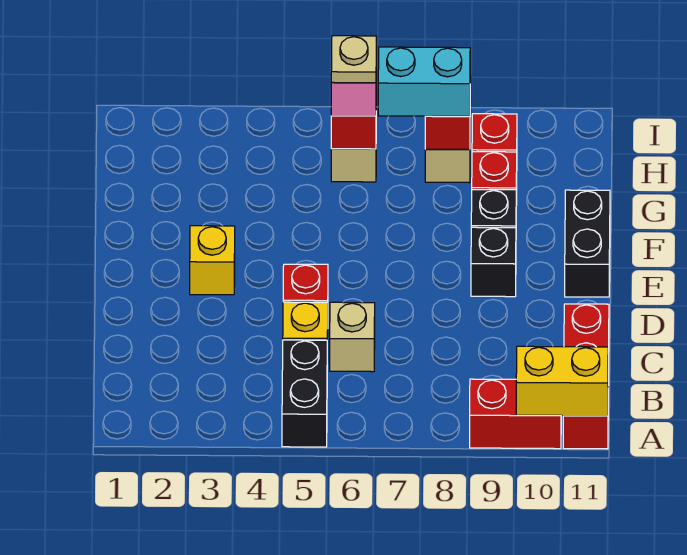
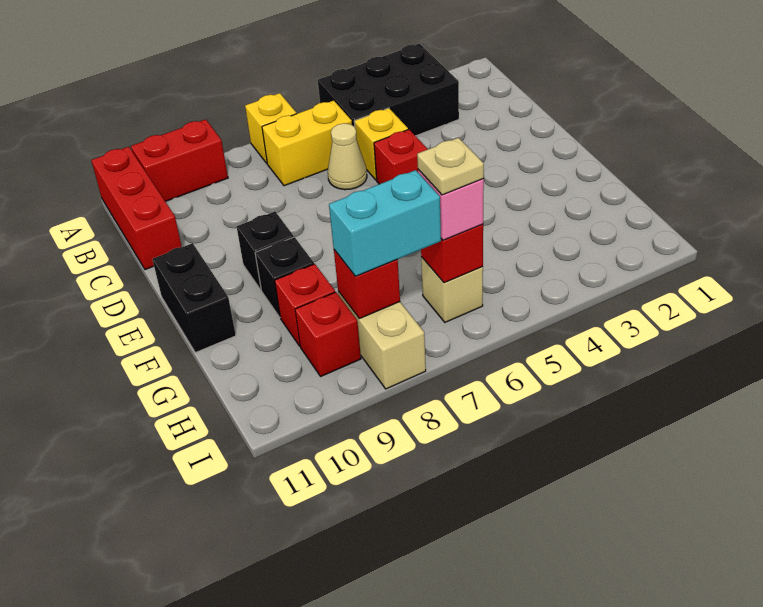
black brick A5:B5 level 1 -> black brick A3:B5 level 1
yellow brick A10:A11 level 2 -> yellow brick B6:B7 level 1
tan brick C6 level 1 -> tan cone C6 level 1
yellow brick E3 level 1 -> yellow brick A7 level 1

